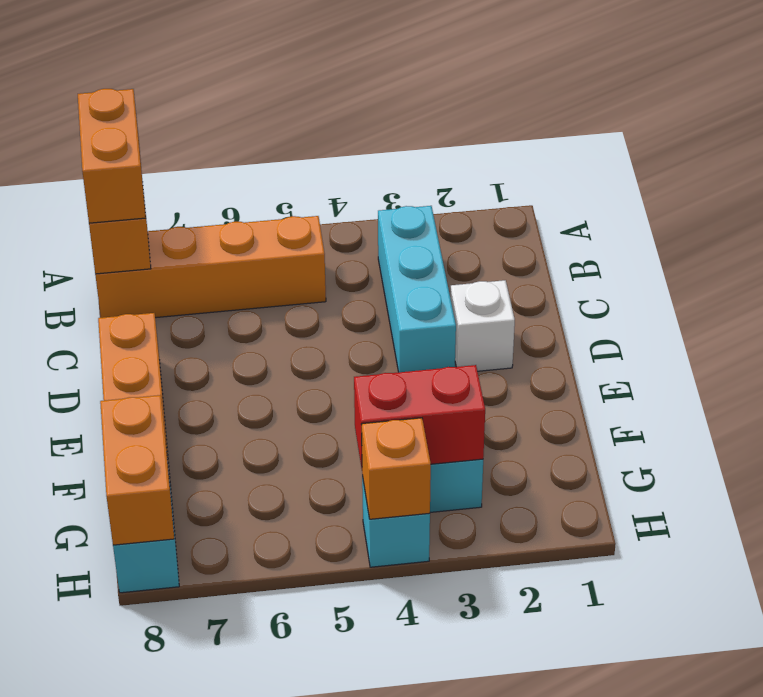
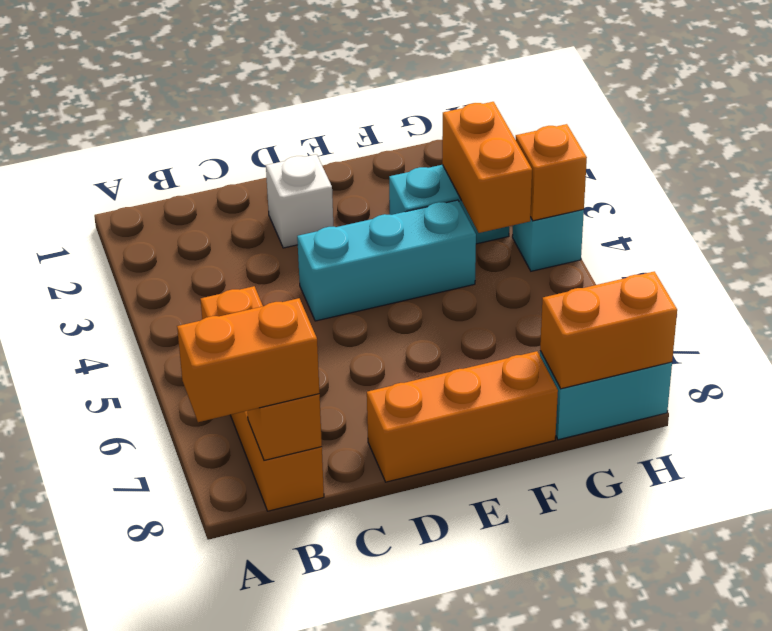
cyan brick B3:D3 level 1 -> cyan brick D4:F4 level 1
red brick G3:G4 level 2 -> orange brick G3:G4 level 2

